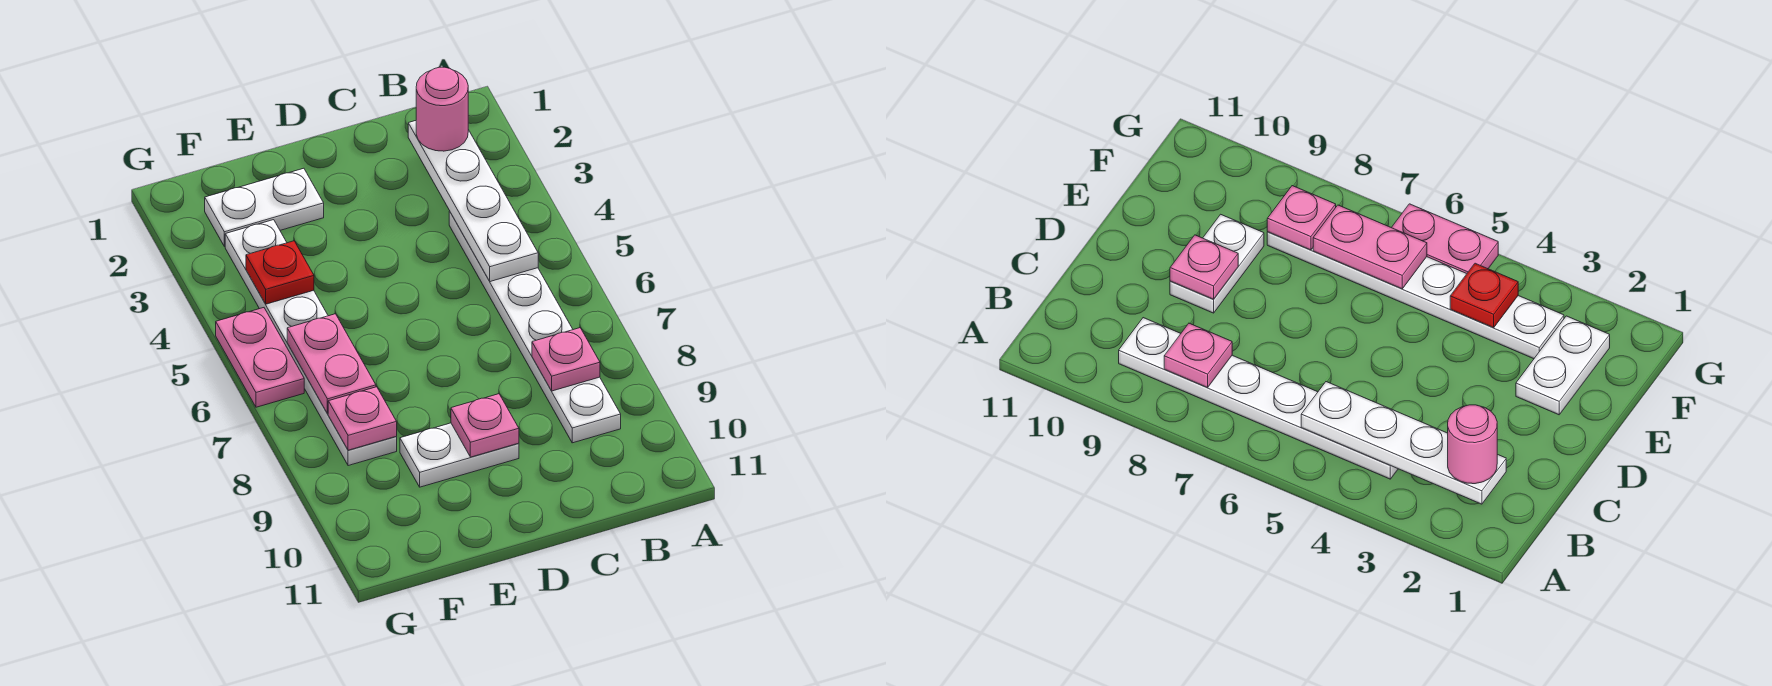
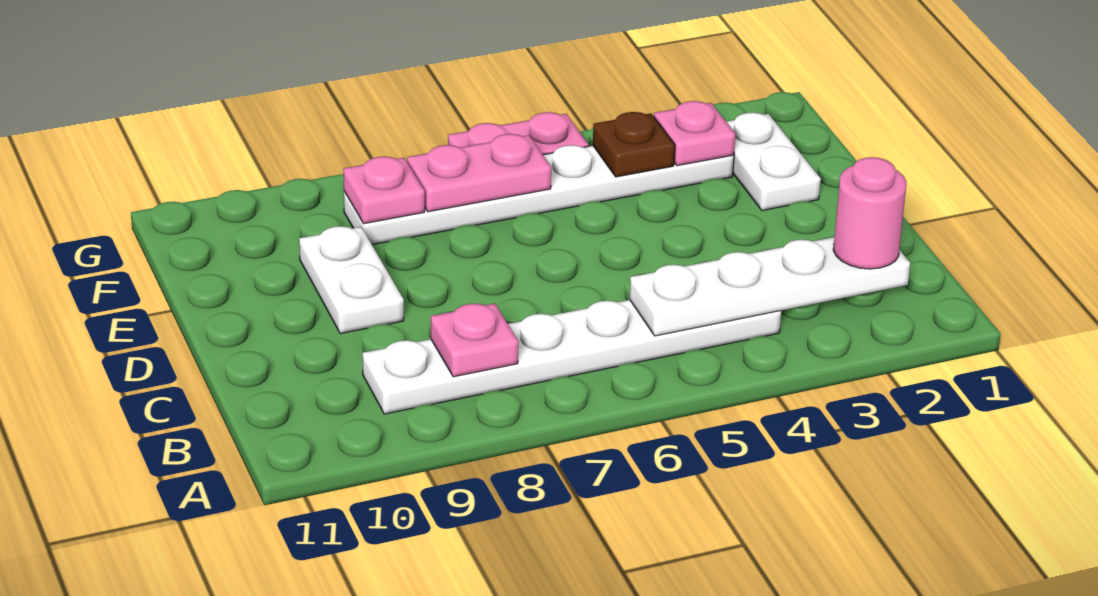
pink plate D9 level 2 -> pink plate F3 level 2
red plate F4 level 2 -> brown plate F4 level 2

